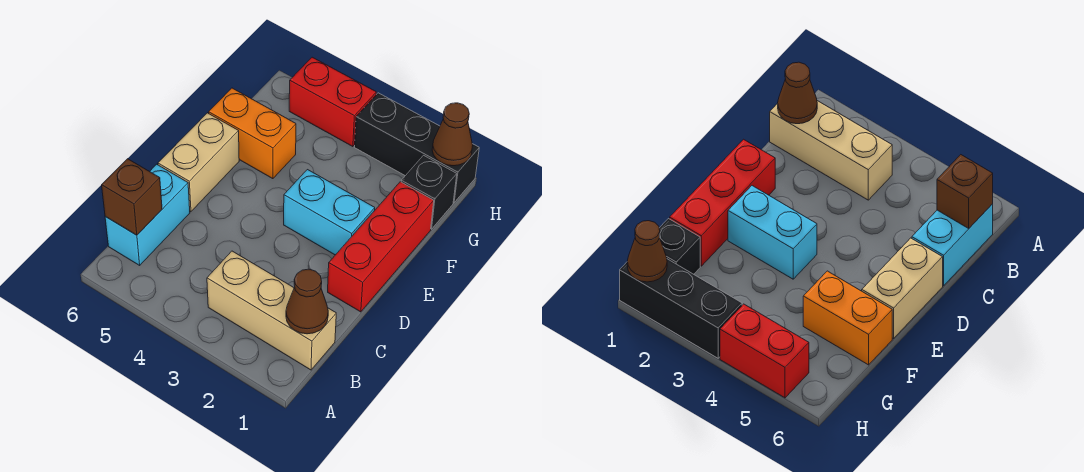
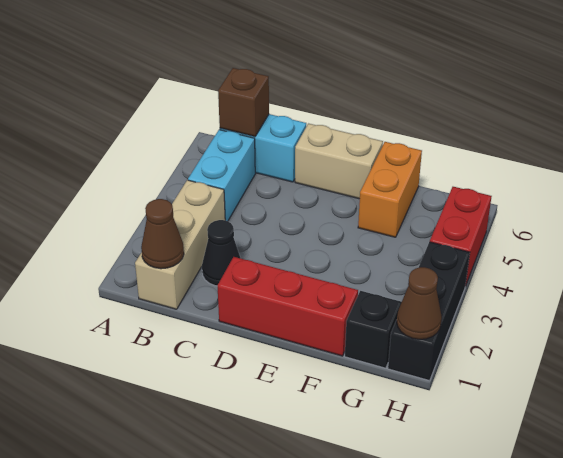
none -> black cone C2 level 1
cyan brick E2:E3 level 1 -> cyan brick B4:B5 level 1

